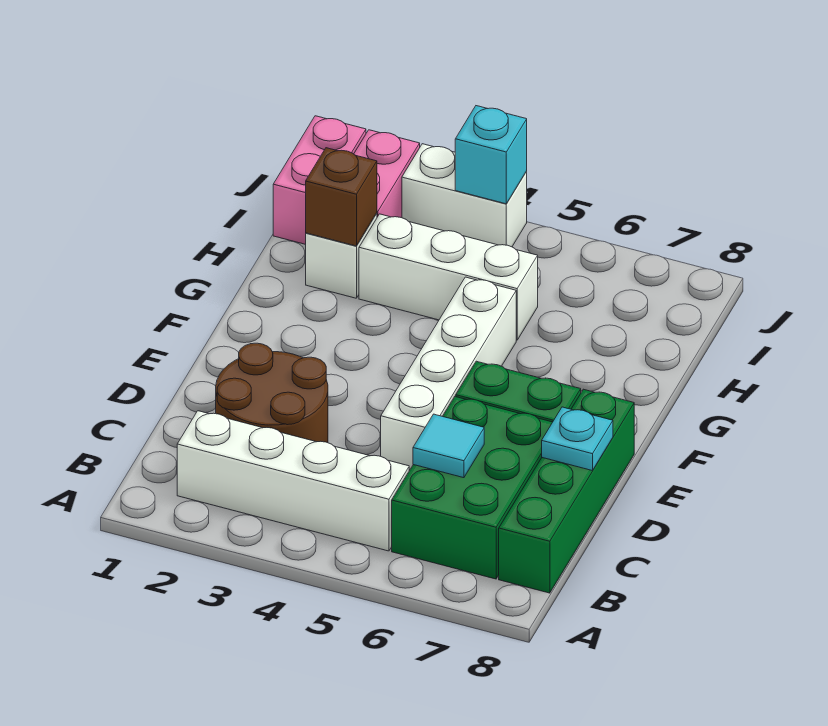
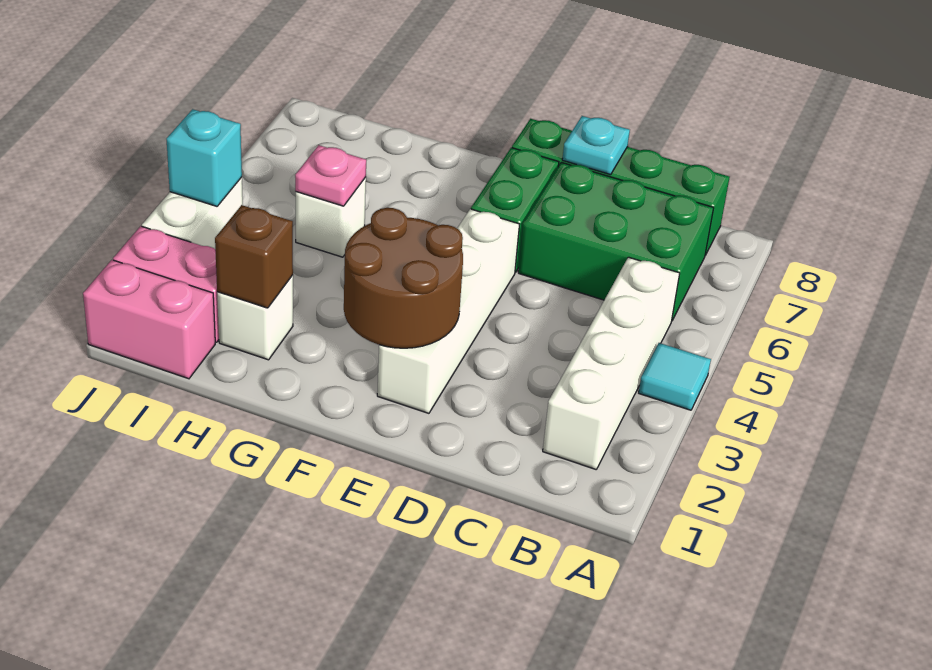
brown round brick C2:D3 level 1 -> brown round brick E2:F3 level 2
cyan tile C6 level 2 -> cyan tile A4 level 1
white brick D5:G5 level 1 -> white brick E2:E5 level 1
white brick H3:H5 level 1 -> white brick H5 level 1
none -> pink plate H5 level 2

